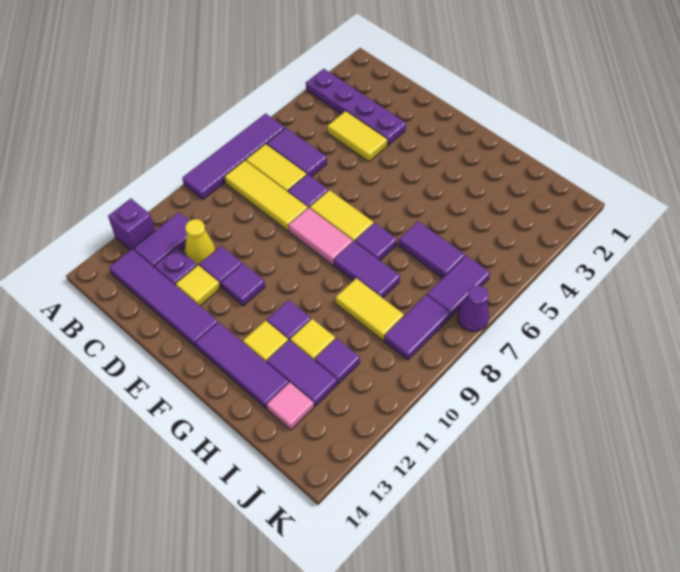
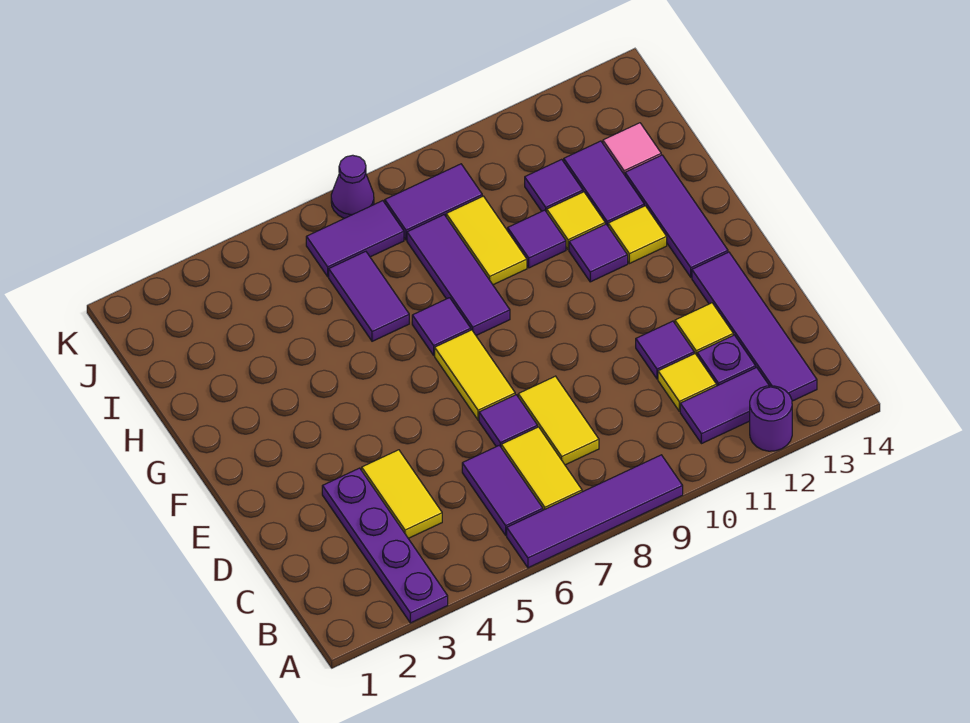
purple brick A12 level 1 -> purple round brick A12 level 1
yellow tile B8:D8 level 1 -> yellow tile C8:D8 level 1
yellow cone C11 level 1 -> yellow tile C11 level 1
pink tile E8:F8 level 1 -> none
purple tile E11 level 1 -> purple tile H10 level 1
purple tile G8:H8 level 1 -> purple tile G8:I8 level 1

